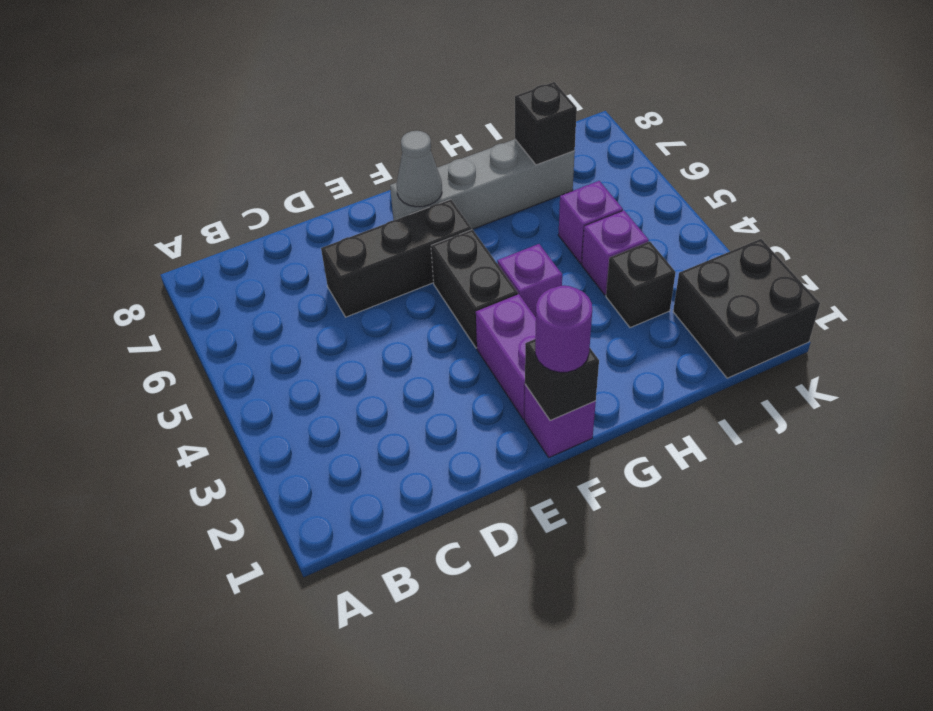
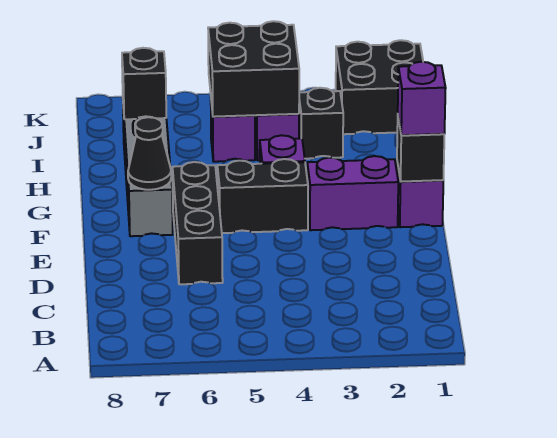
purple round brick F1 level 3 -> purple brick F1 level 3
grey cone F7 level 2 -> black cone F7 level 2
none -> black brick I4:J5 level 2

